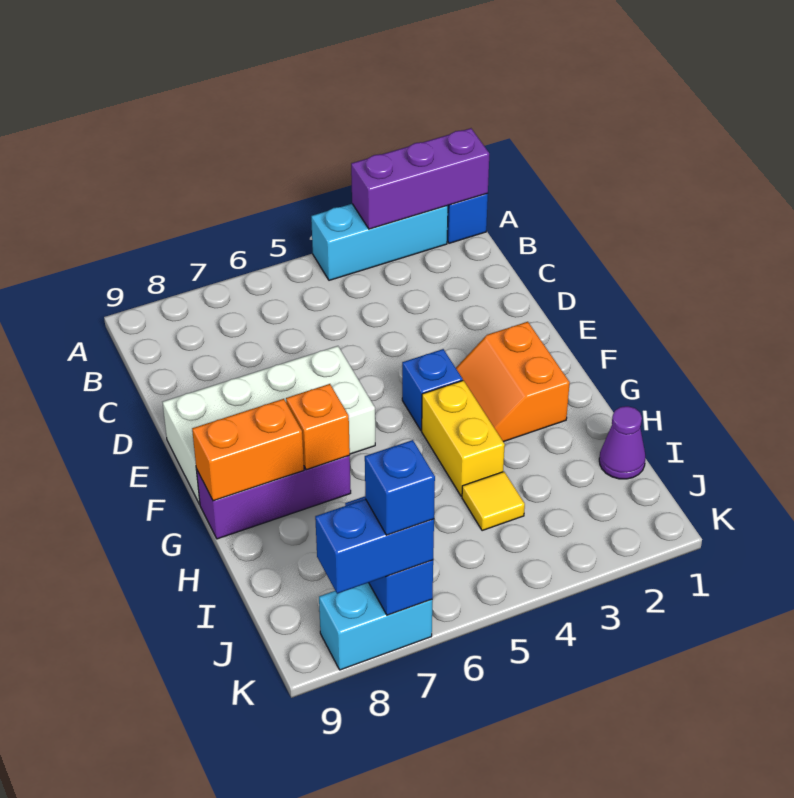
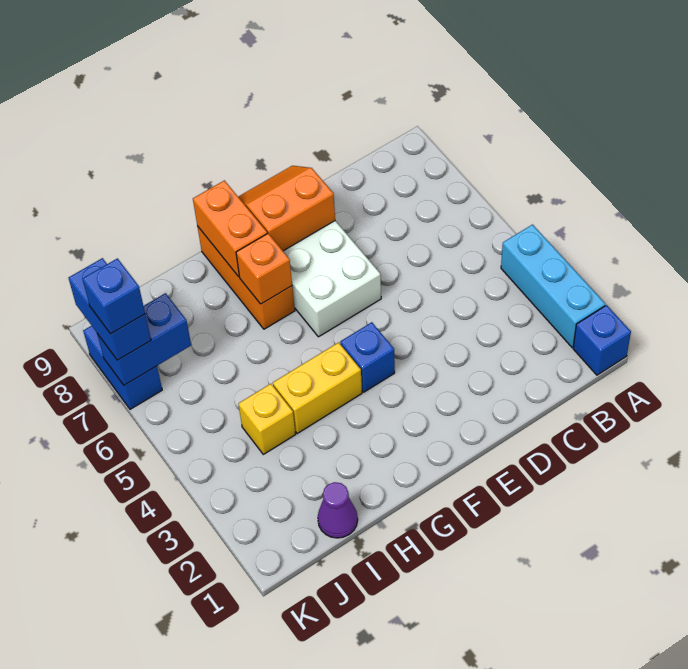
purple brick A1:A3 level 2 -> none
orange slope F2:G3 level 1 top 2 -> orange slope E8:F9 level 2 top 8
purple brick G7:G9 level 1 -> orange brick G7:G9 level 1
yellow tile I4 level 1 -> yellow brick I4 level 1
cyan brick K7:K8 level 1 -> blue brick K7:K8 level 1

